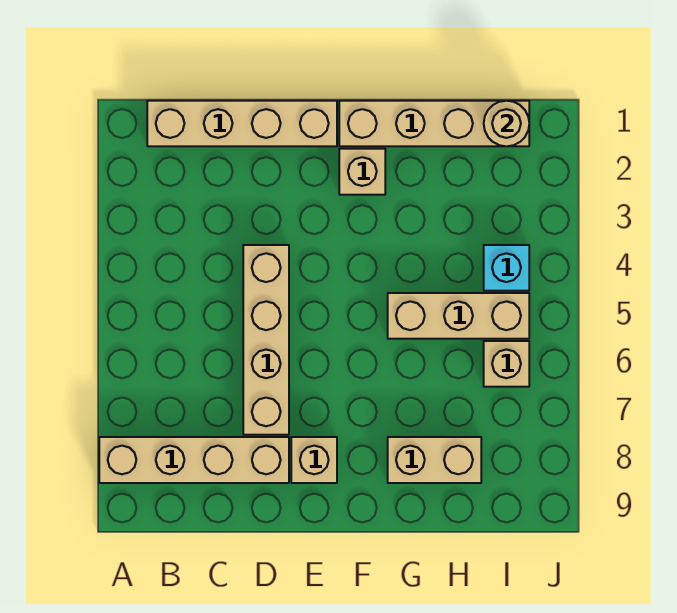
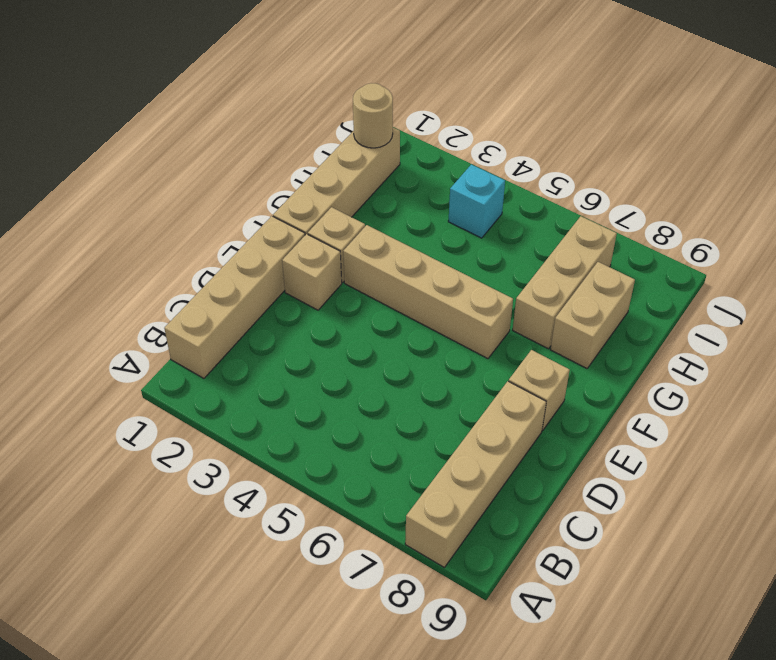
tan brick D4:D7 level 1 -> tan brick F3:F6 level 1
tan brick G5:I5 level 1 -> tan brick G7:I7 level 1
tan brick I6 level 1 -> tan brick E2 level 1

